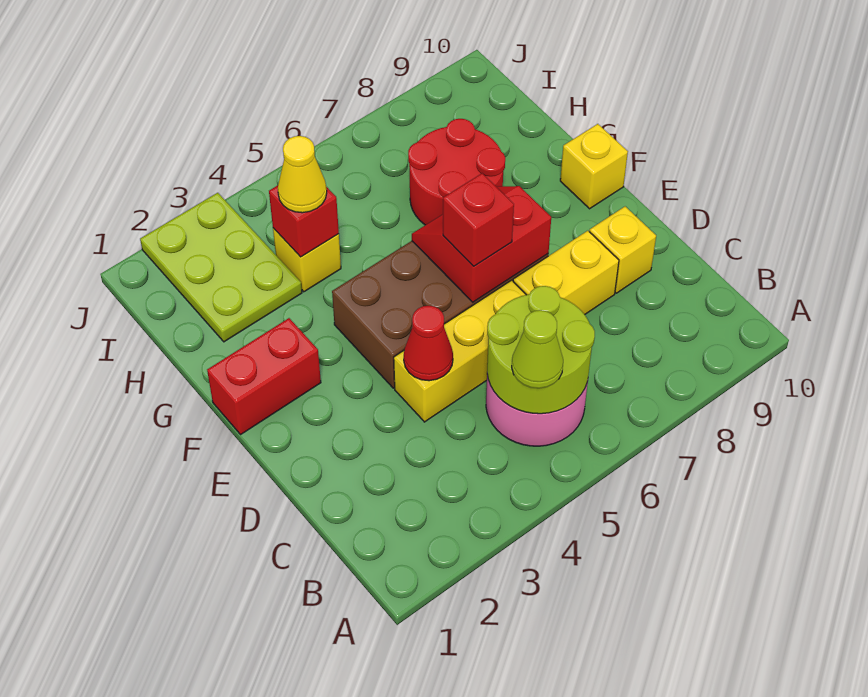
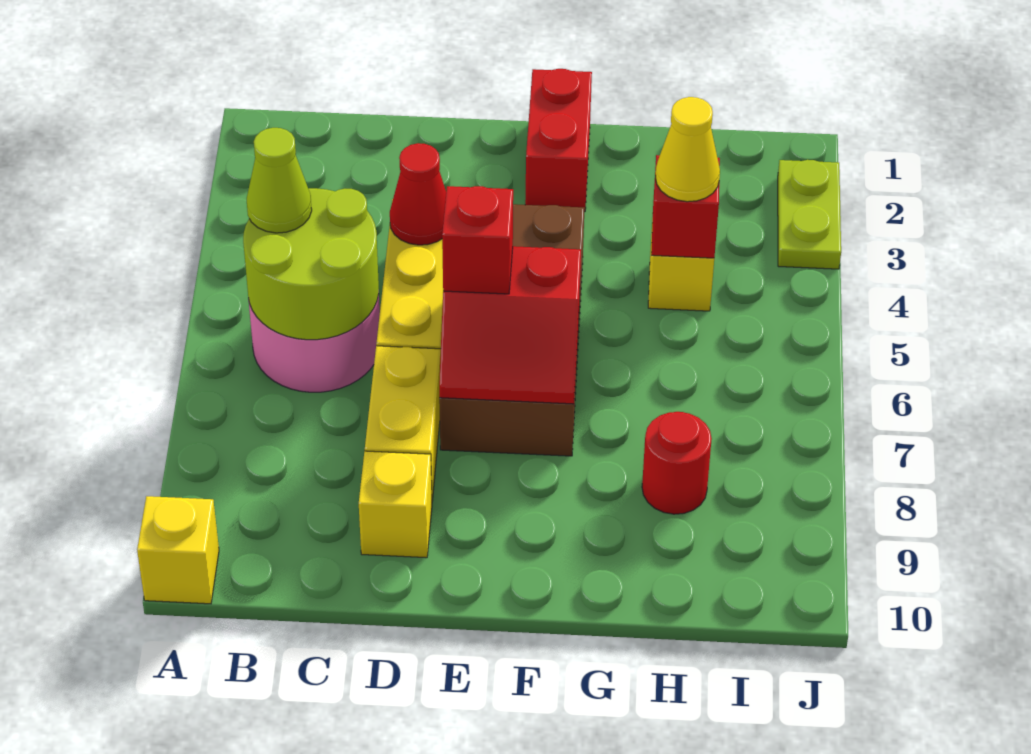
red slope E6:F7 level 2 top E -> red slope E6:F7 level 2 top 6
yellow brick F10 level 1 -> yellow brick A10 level 1
red round brick G7:H8 level 1 -> red round brick H8 level 1
lime plate H2:J3 level 1 -> lime plate J2:J3 level 1

